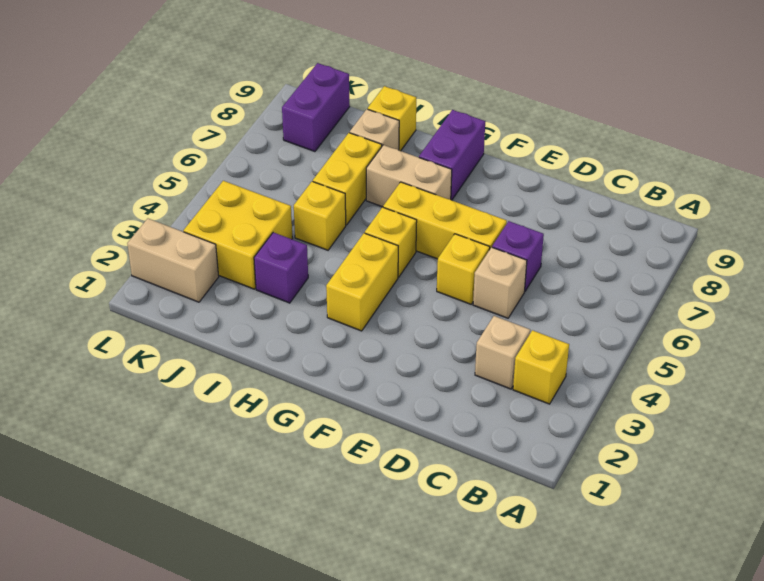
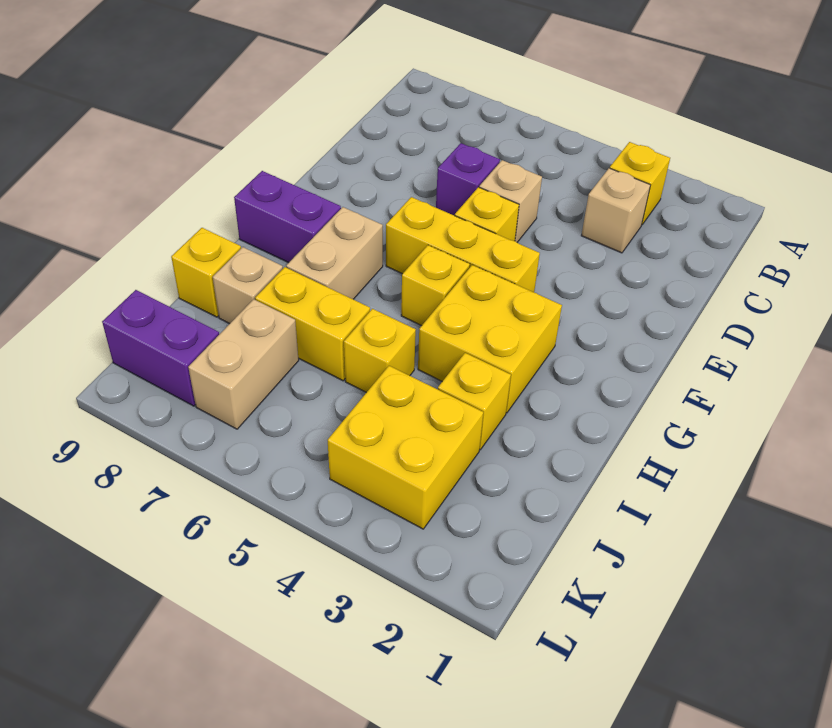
yellow brick E6:G6 level 1 -> yellow brick F4:F6 level 1
yellow brick G3:G4 level 1 -> yellow brick G3:H4 level 1
purple brick I3 level 1 -> yellow brick I3 level 1
tan brick K2:L2 level 1 -> tan brick J7:K7 level 1

